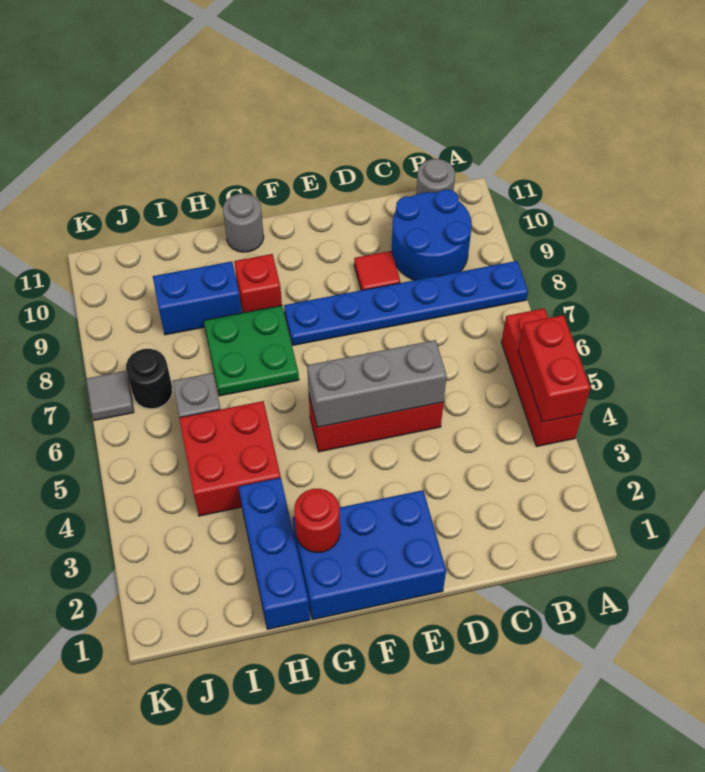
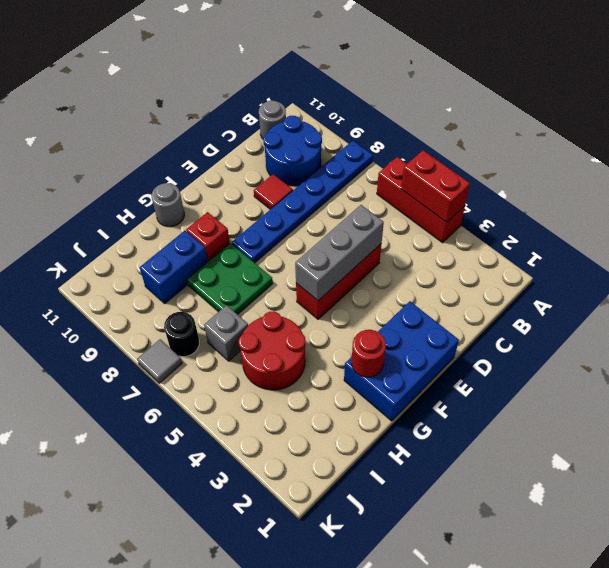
blue brick H1:H3 level 1 -> none
red brick H4:I5 level 1 -> red round brick H4:I5 level 1

